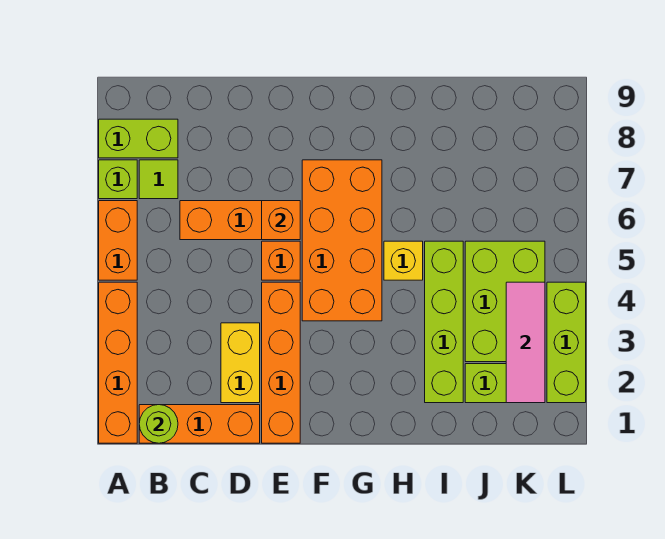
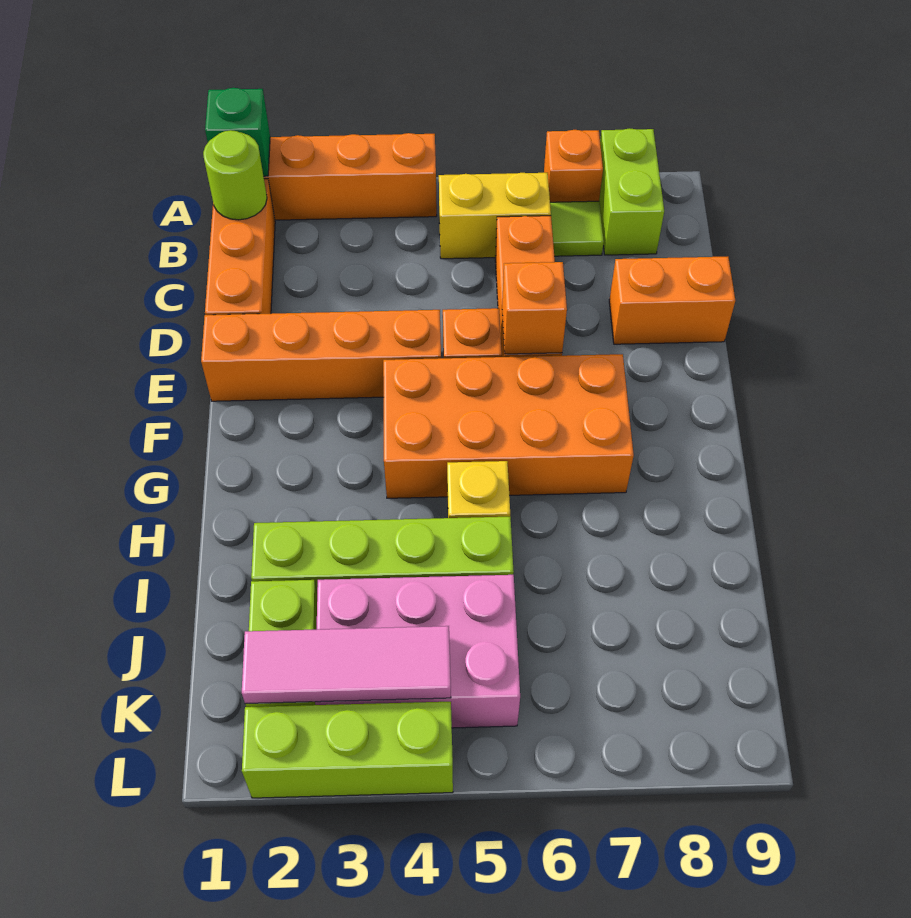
none -> green brick A1 level 2
orange brick A5:A6 level 1 -> orange brick D8:D9 level 1
lime brick A7 level 1 -> orange brick A7 level 1
yellow brick D2:D3 level 1 -> yellow brick B5:B6 level 1
lime brick J3:K5 level 1 -> pink brick J3:K5 level 1

